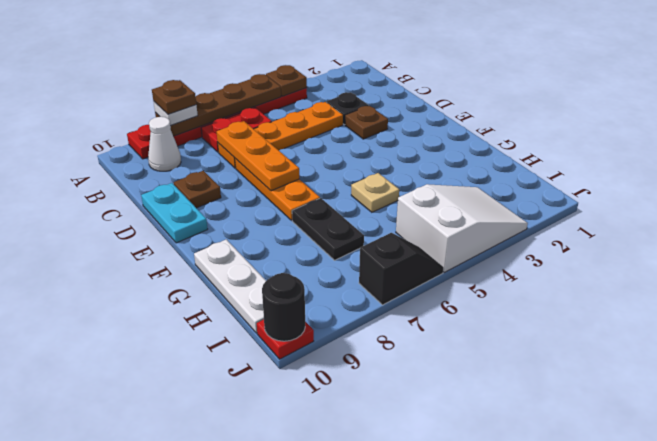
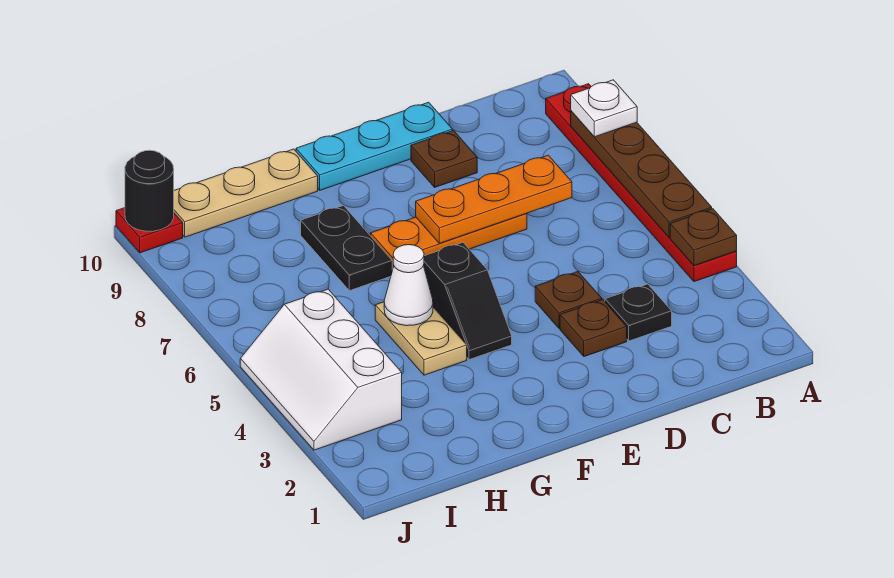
brown plate A8 level 4 -> brown plate D4 level 1
red plate B6:B7 level 1 -> none
white cone B9 level 1 -> white cone G5 level 2
orange plate C4:C7 level 1 -> none
cyan plate D10:E10 level 1 -> cyan plate D10:F10 level 1
tan plate G5 level 1 -> tan plate G4:G5 level 1
black plate G7:H7 level 1 -> black plate G7:G8 level 1
white plate G10:I10 level 1 -> tan plate G10:I10 level 1
white slope I3:J5 level 1 top 5 -> white slope I3:J5 level 1 top I
black slope J6:J7 level 1 top 7 -> black slope F4:F5 level 1 top 5

